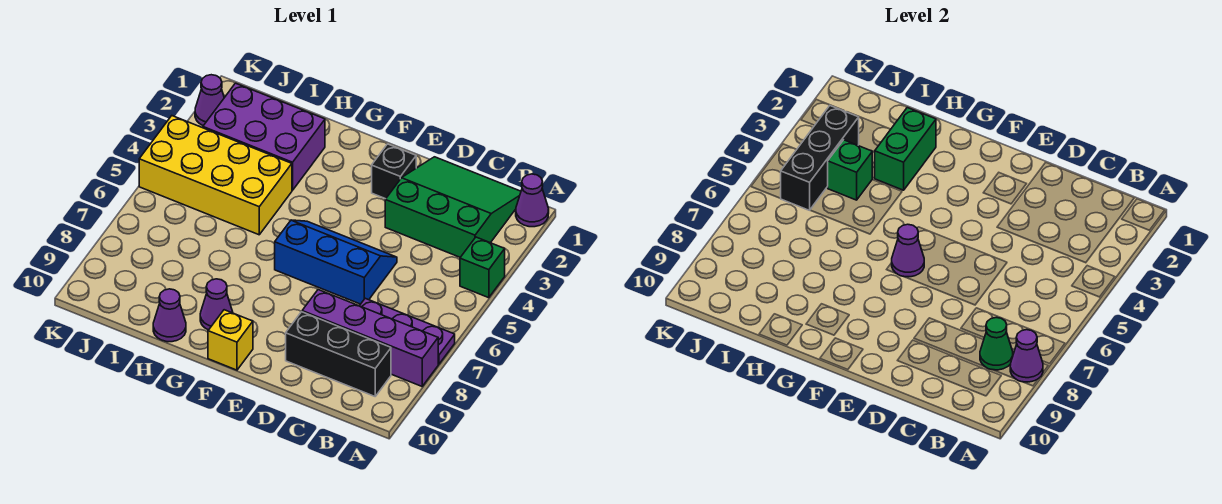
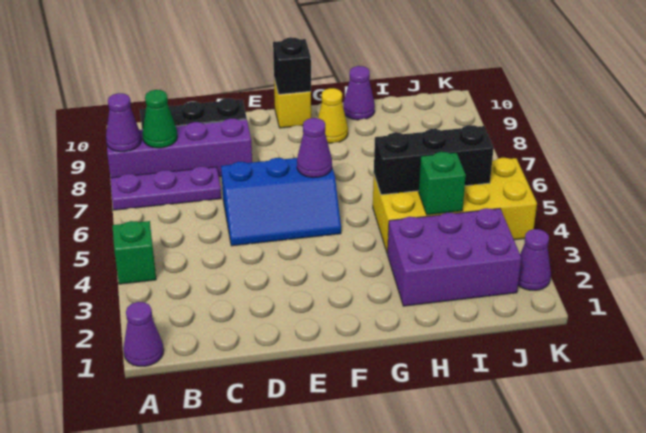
green slope B1:D3 level 1 top 3 -> none
black brick E2 level 1 -> black brick F10 level 2
purple cone G9 level 1 -> yellow cone G9 level 1
green brick H2:H3 level 2 -> none
black brick J3:J5 level 2 -> black brick H5:J5 level 2

